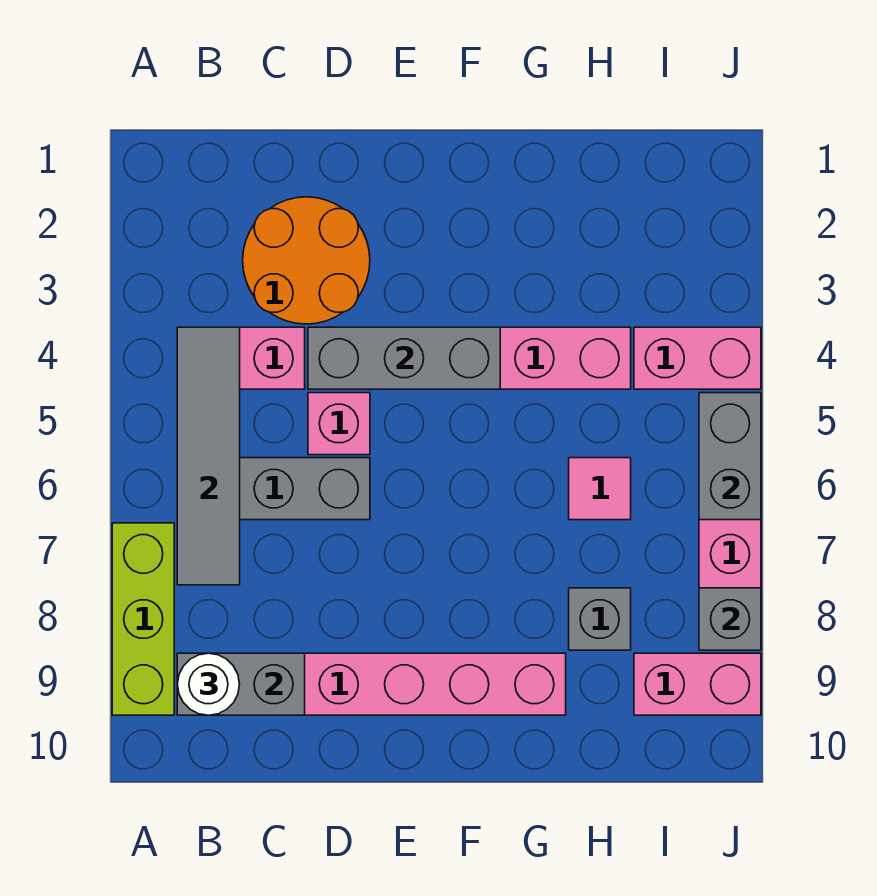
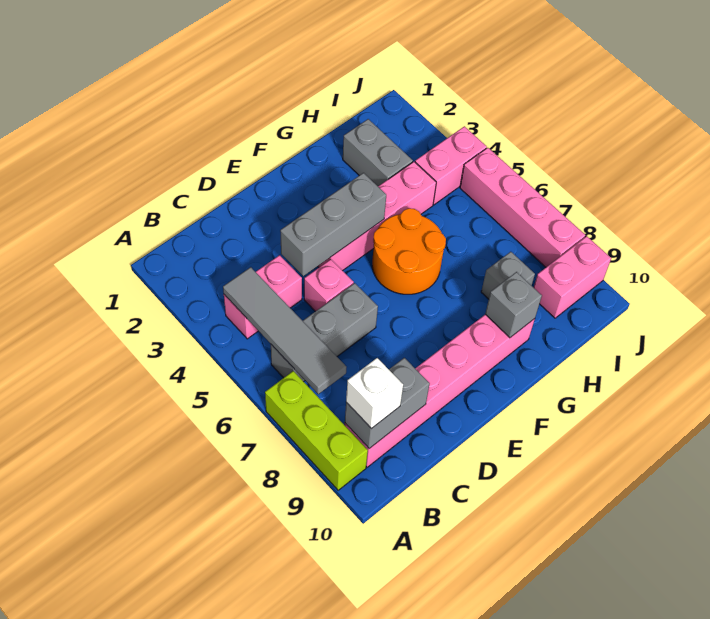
white round brick B9 level 3 -> white brick B9 level 3
orange round brick C2:D3 level 1 -> orange round brick F5:G6 level 1
pink tile H6 level 1 -> none
grey brick J5:J6 level 2 -> grey brick H2:H3 level 1
grey brick J8 level 2 -> grey brick G9 level 2

